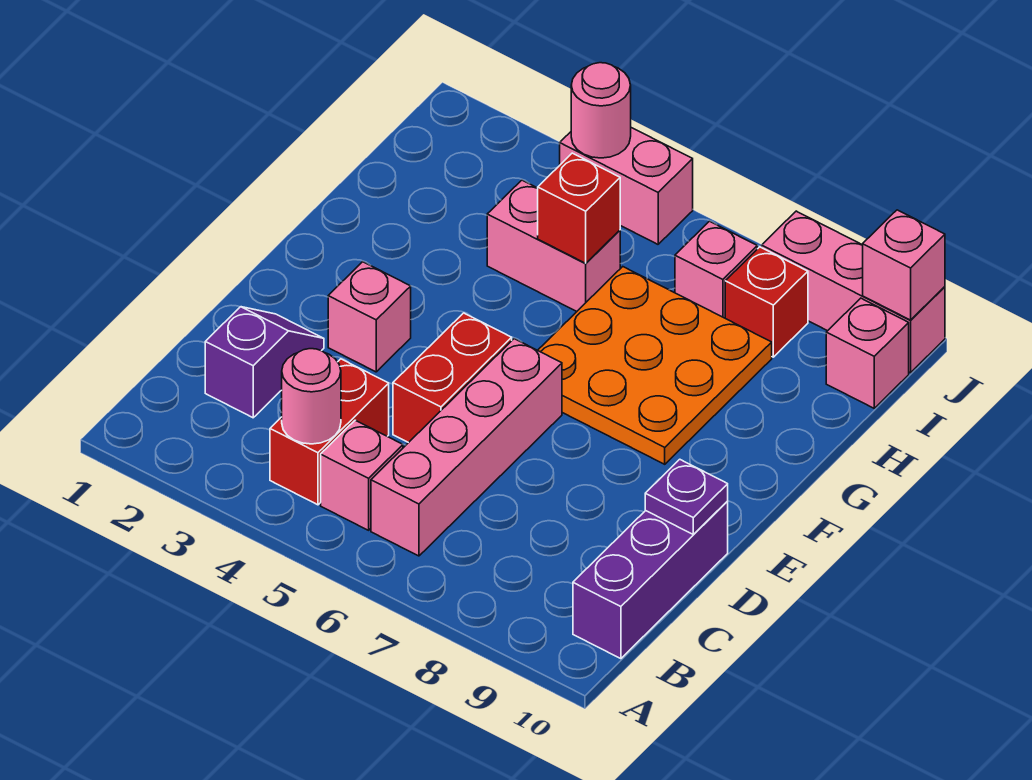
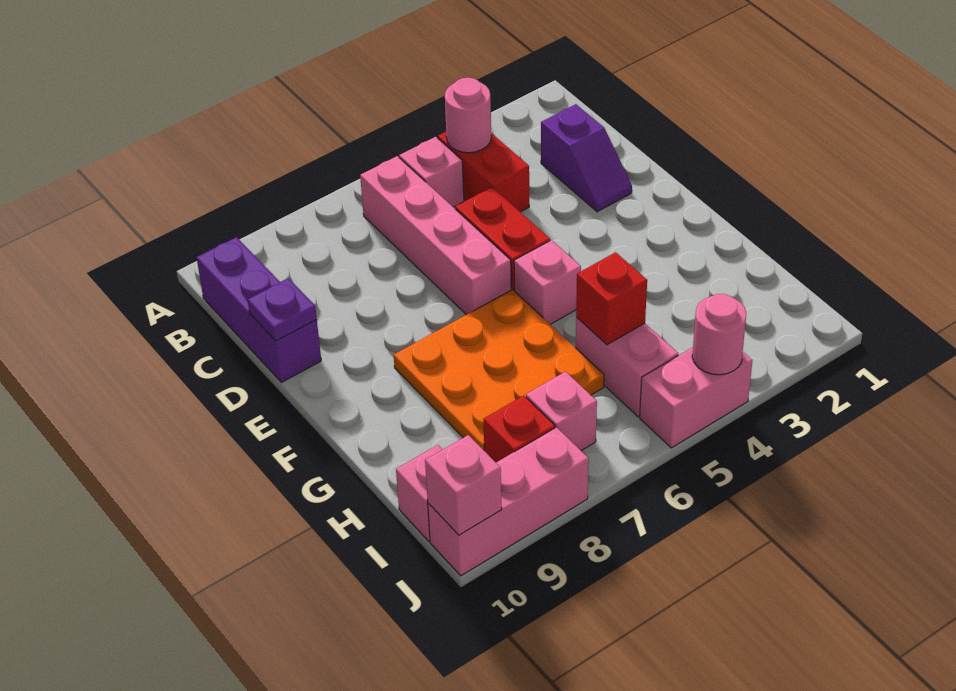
pink brick E3 level 1 -> pink brick F5 level 1
pink brick H4:H5 level 1 -> pink brick H5:I5 level 1

